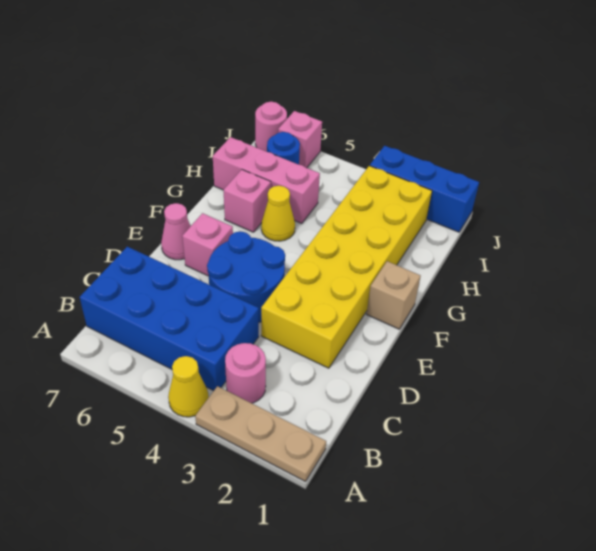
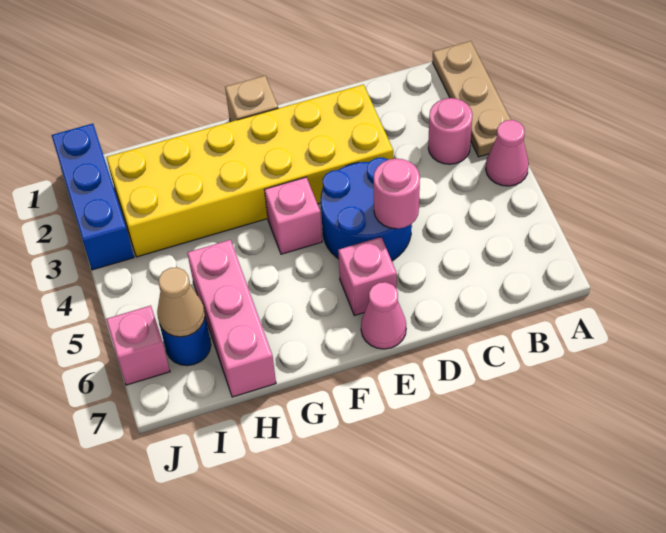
yellow cone A4 level 1 -> pink cone A4 level 1
blue brick B4:C7 level 1 -> none
yellow cone G5 level 1 -> none
pink brick G6 level 1 -> pink brick F4 level 1
none -> tan cone I6 level 2
pink round brick J7 level 1 -> pink round brick D5 level 2

